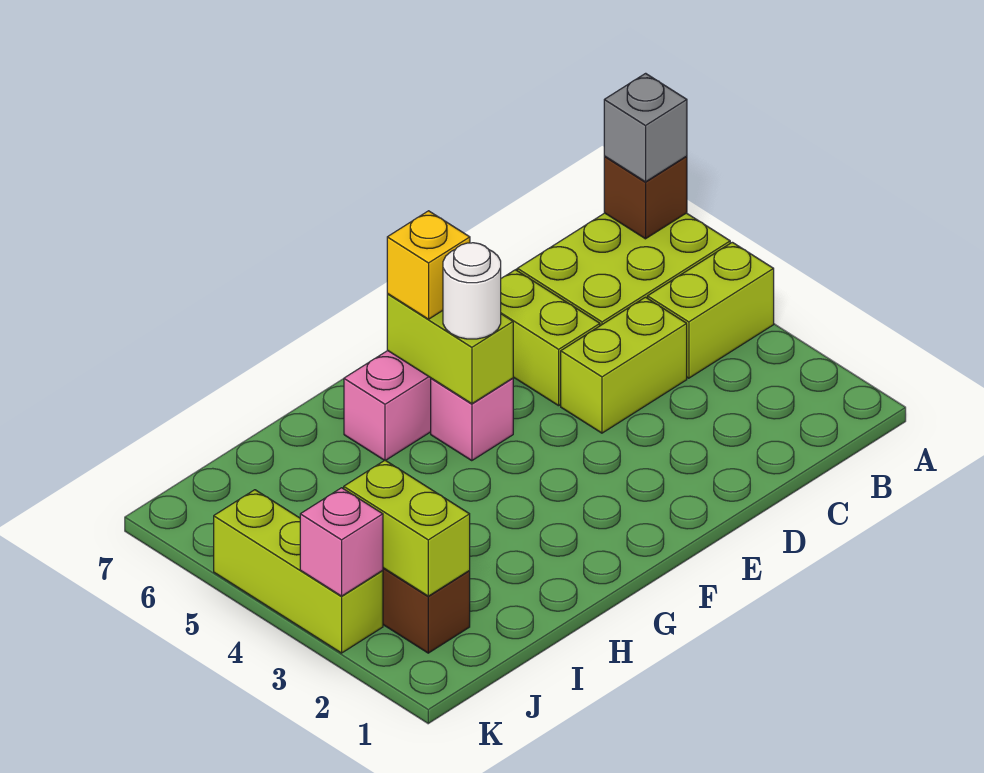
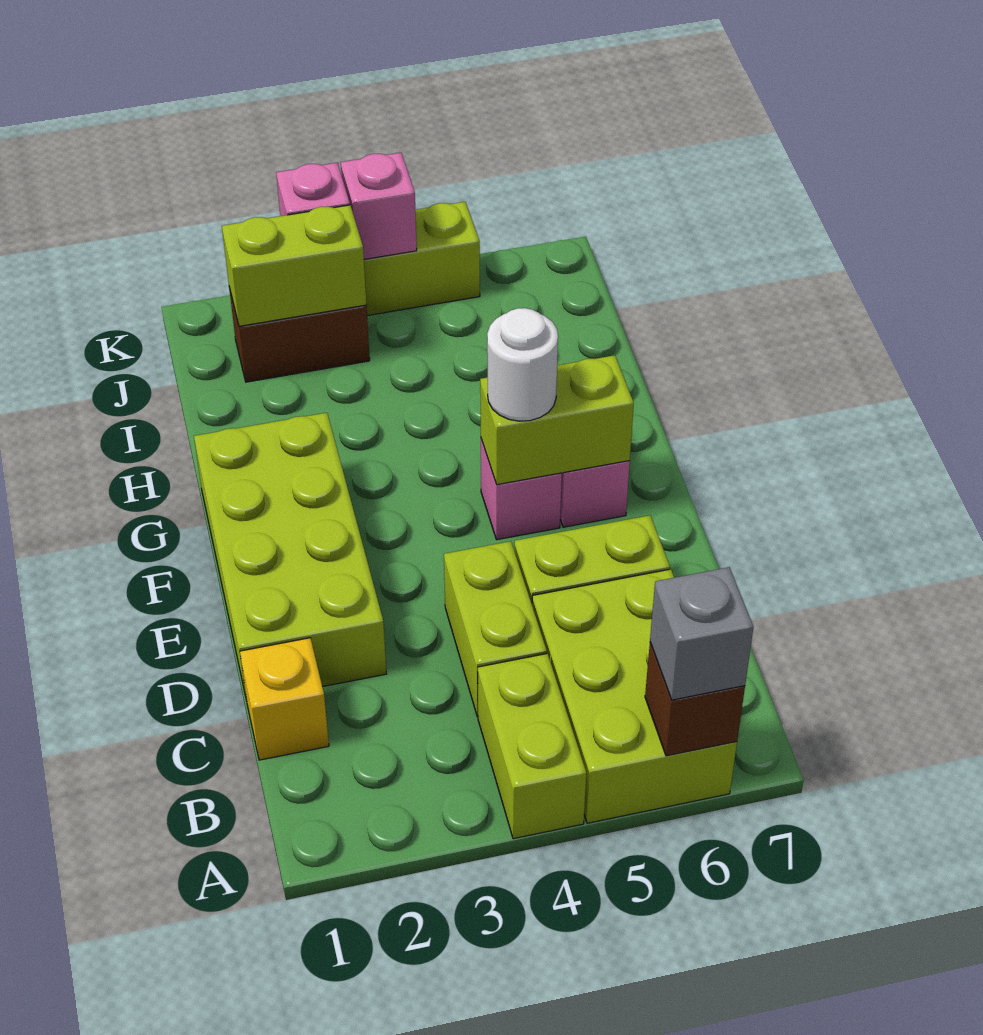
none -> lime brick D1:G2 level 1
yellow brick F6 level 3 -> yellow brick C1 level 1
none -> pink brick K4 level 2

